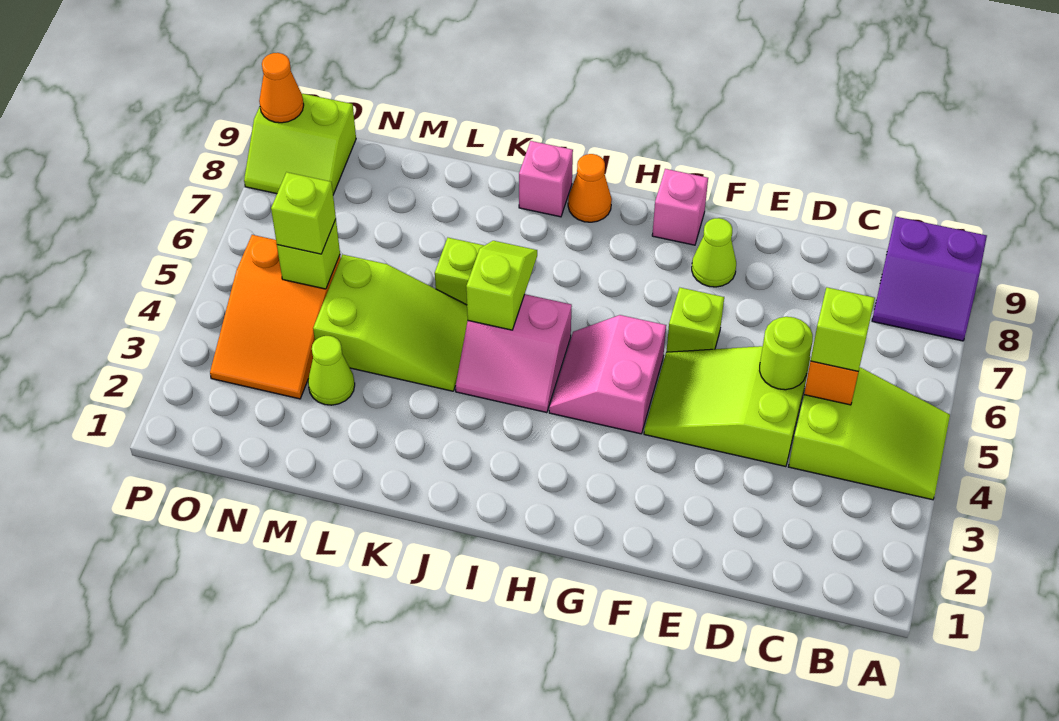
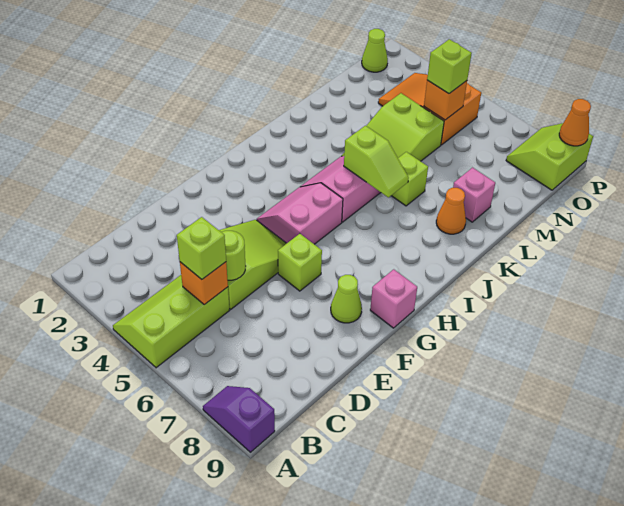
lime slope A4:C5 level 1 top C -> lime slope A4:C5 level 1 top 5
purple slope A8:B9 level 1 top 9 -> purple slope A8:A9 level 1 top 9
pink slope G4:H5 level 1 top G -> pink slope G4:H5 level 1 top 5
orange cone I9 level 1 -> orange cone K8 level 1
pink brick J9 level 1 -> pink brick L8 level 1
lime cone M3 level 1 -> lime cone O1 level 1
lime brick N5 level 2 -> orange brick N5 level 2

